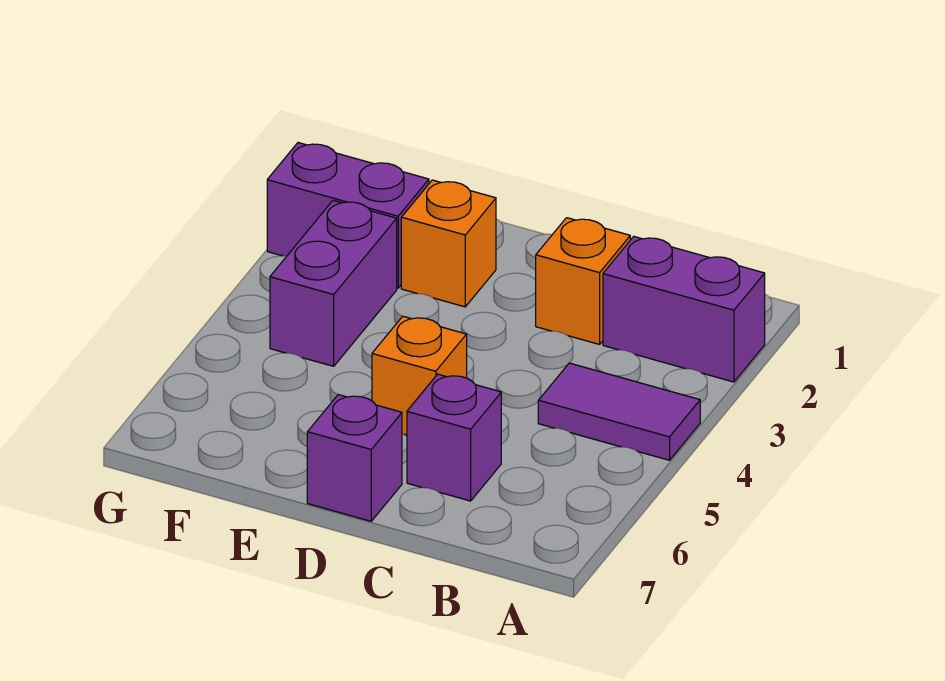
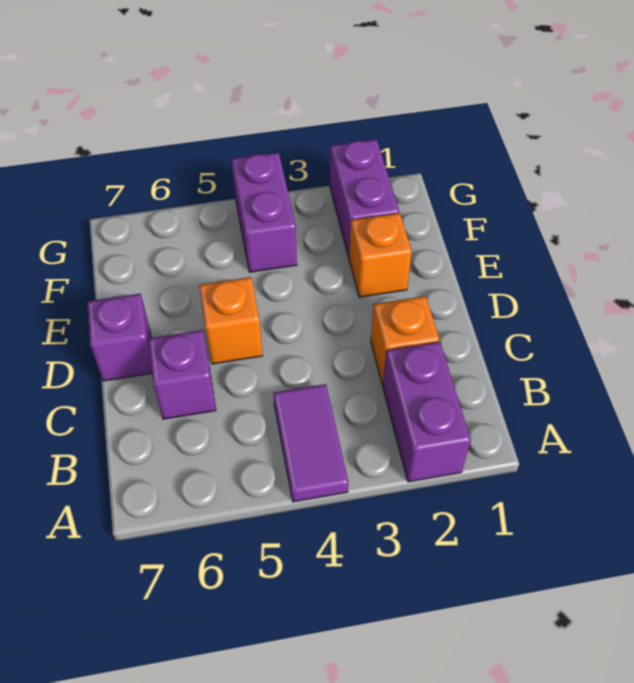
purple brick F3:F4 level 1 -> purple brick F4:G4 level 1

